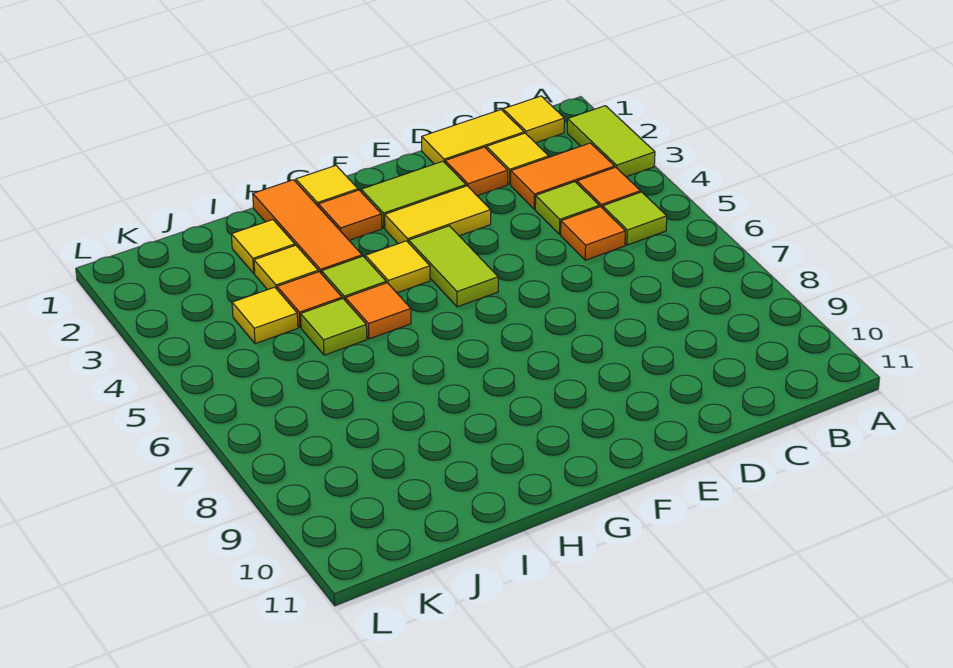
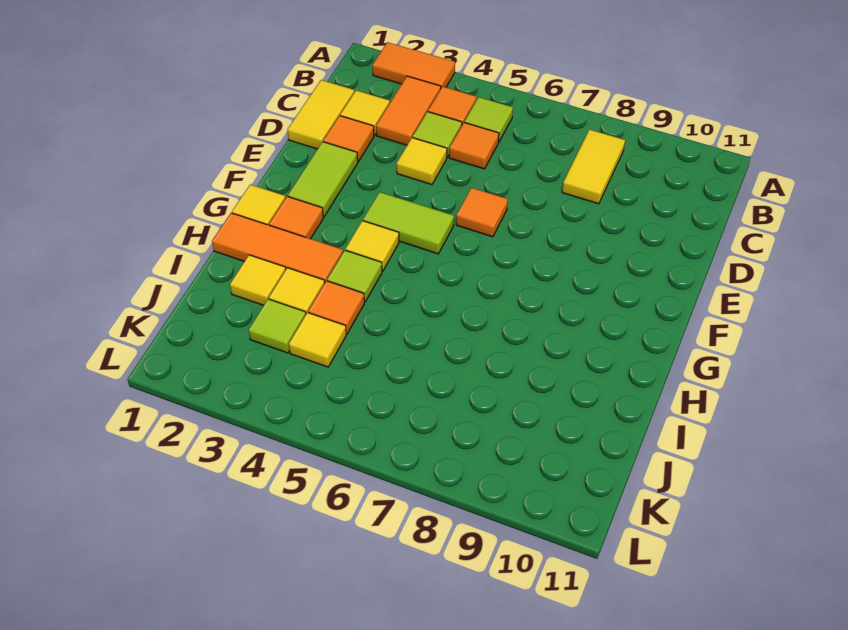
lime tile A2:A3 level 1 -> orange tile A2:A3 level 1
yellow tile B1 level 1 -> yellow tile D4 level 1
yellow tile E3:F3 level 1 -> yellow tile B8:C8 level 1
orange tile H5 level 1 -> orange tile E6 level 1
lime tile I5 level 1 -> lime tile J3 level 1

